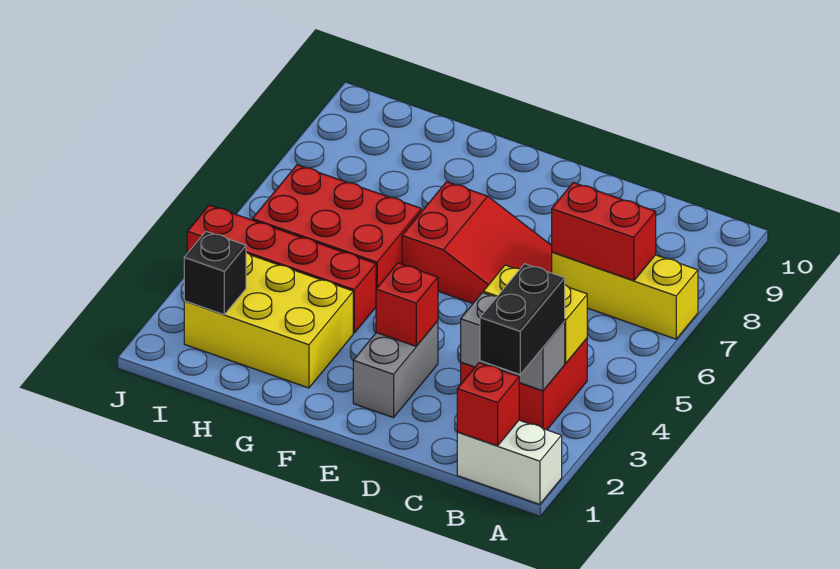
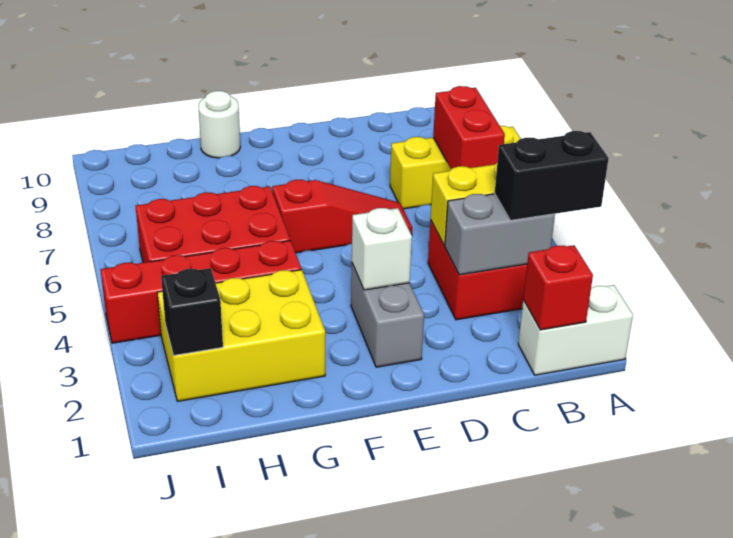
black brick B2:B3 level 3 -> black brick A3:B3 level 3
red brick B7:C7 level 2 -> red brick B6:B7 level 2
red slope D6:F7 level 1 top F -> red slope D6:F6 level 1 top F
red brick E3 level 2 -> white brick E3 level 2
none -> white round brick G10 level 1

